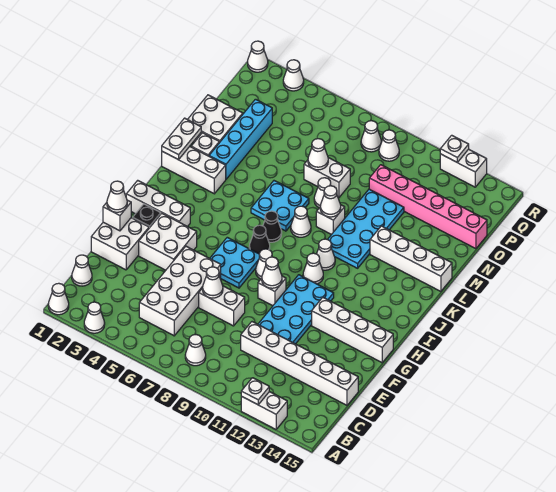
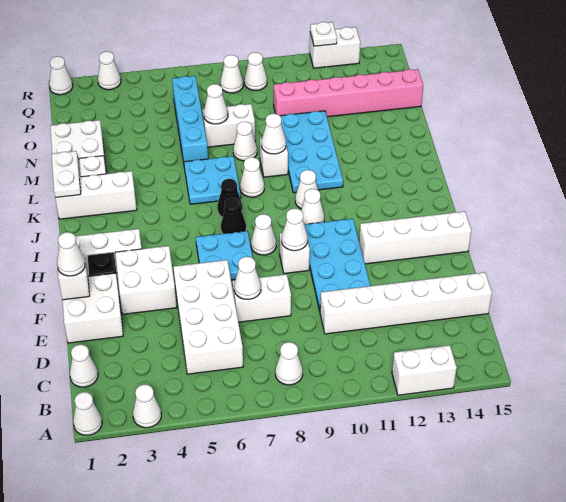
white plate A12 level 2 -> none
cyan brick L3:O3 level 1 -> cyan brick M6:P6 level 1
white brick L12:L15 level 1 -> none

